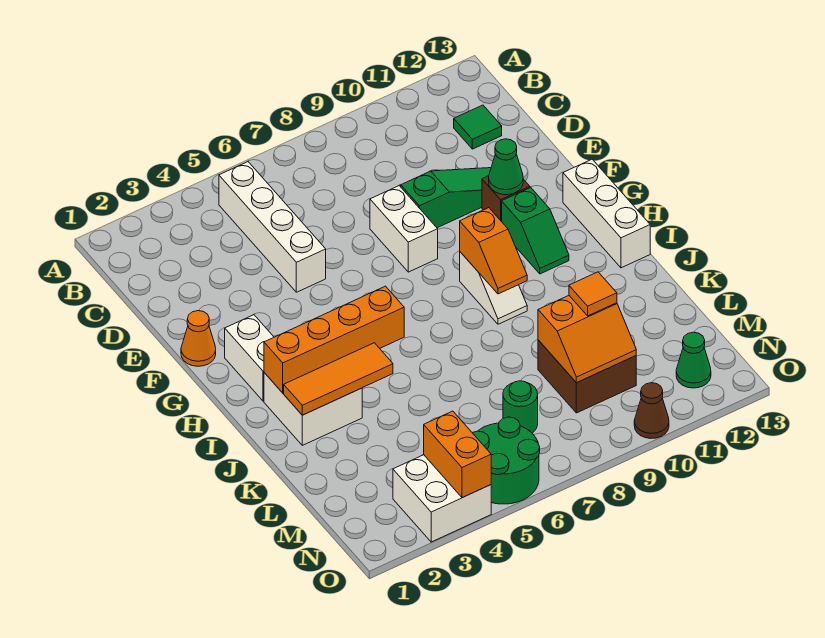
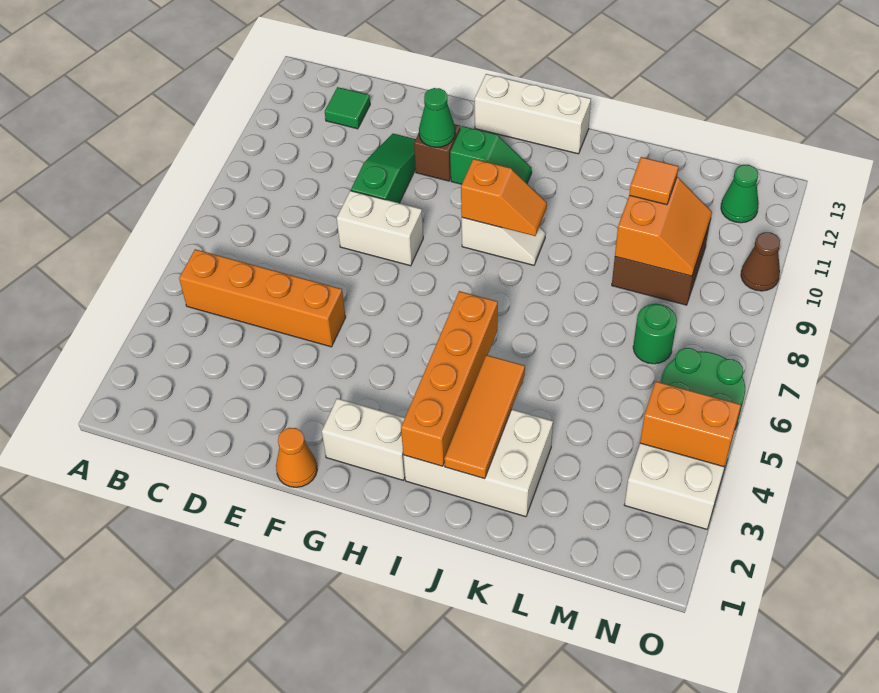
white brick B5:E5 level 1 -> orange brick B5:E5 level 1
white brick I2:J3 level 1 -> white brick I2:K3 level 1

